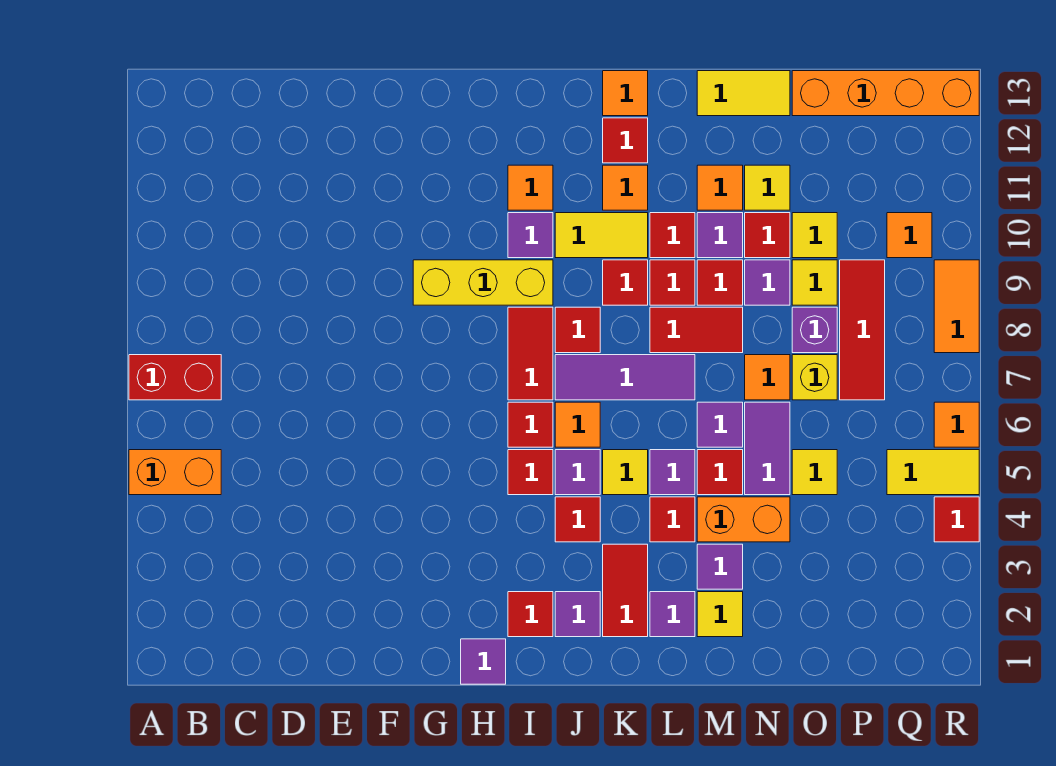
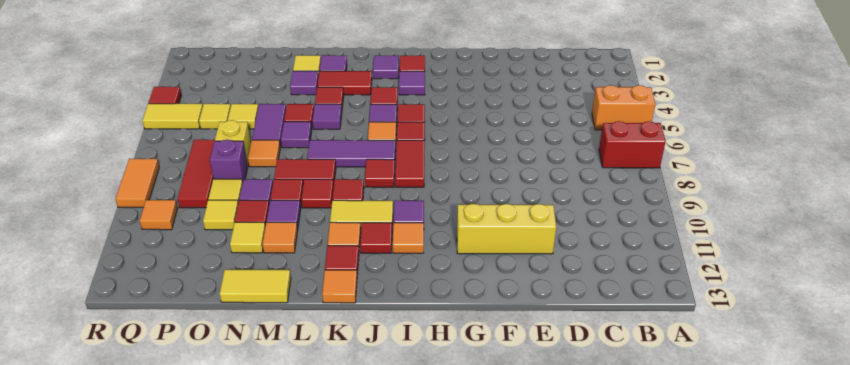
yellow brick G9:I9 level 1 -> yellow brick E11:G11 level 1
purple tile H1 level 1 -> purple tile I3 level 1
red tile K2:K3 level 1 -> red tile K3:L3 level 1
yellow tile K5 level 1 -> yellow tile P5 level 1
red tile L10 level 1 -> red tile J11 level 1
orange brick M4:N4 level 1 -> none
orange brick O13:R13 level 1 -> none
orange tile R6 level 1 -> none

